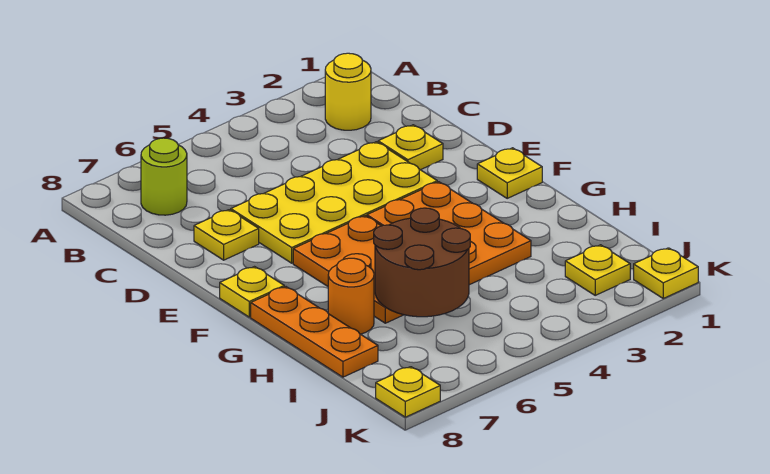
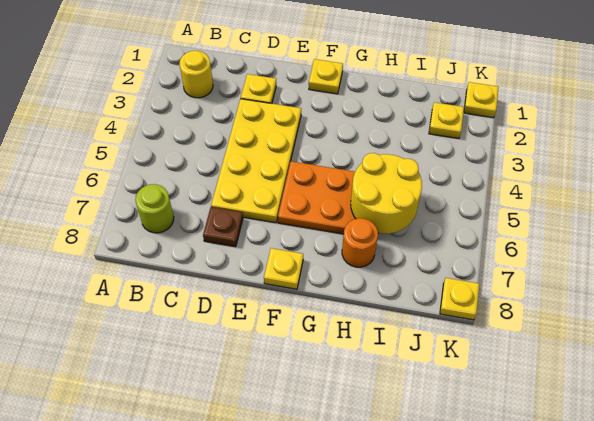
yellow plate D7 level 1 -> brown plate D7 level 1
orange plate F3:H4 level 1 -> none
orange plate G8:I8 level 1 -> none
brown round brick H5:I6 level 2 -> yellow round brick H5:I6 level 2

